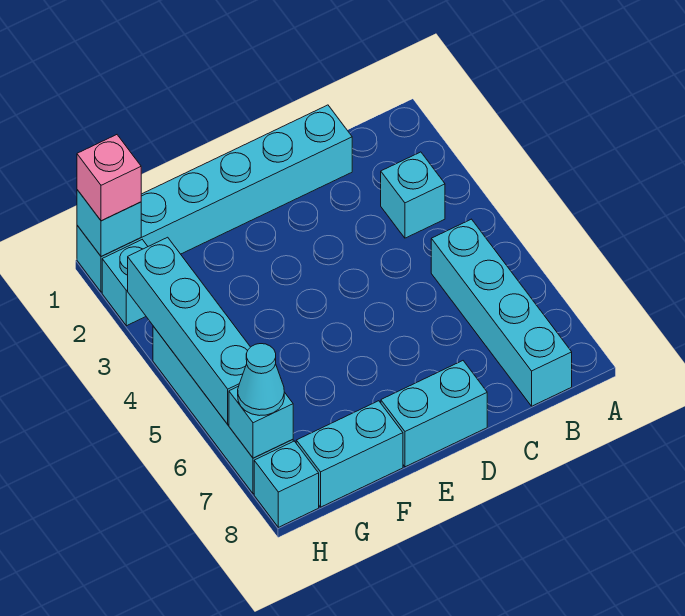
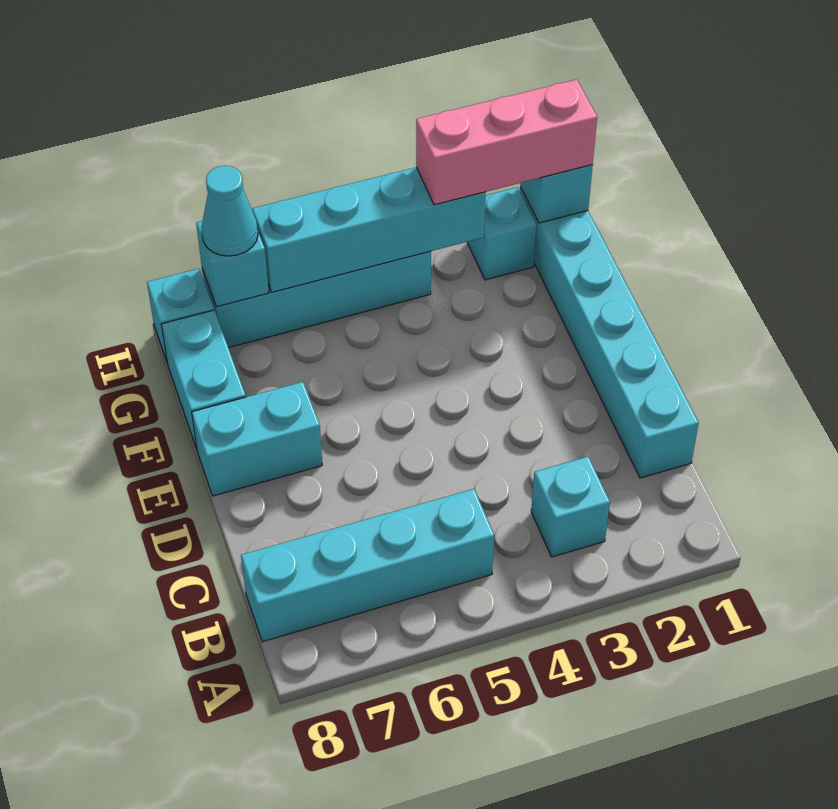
cyan brick D8:E8 level 1 -> cyan brick E7:E8 level 1
pink brick H1 level 3 -> pink brick H1:H3 level 3

